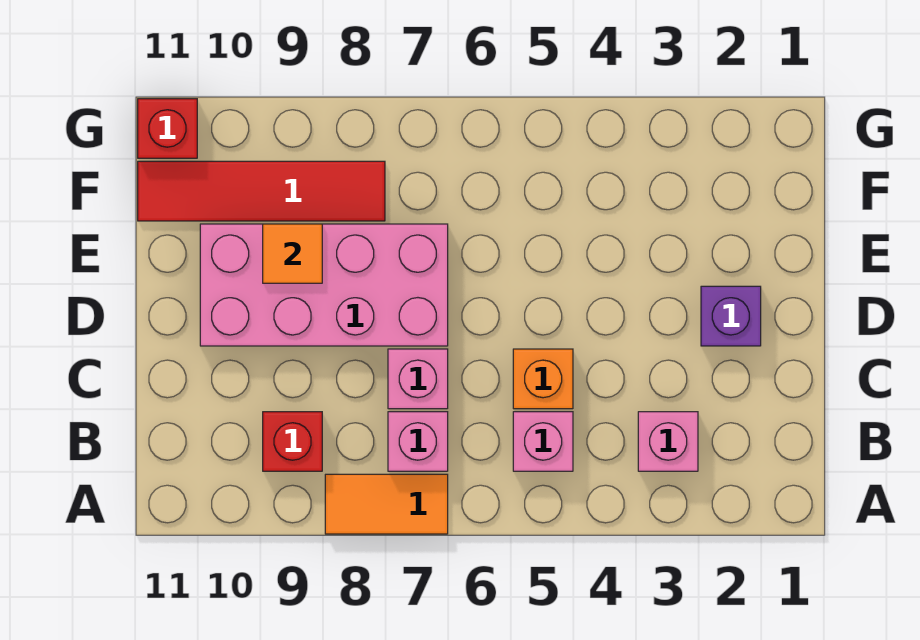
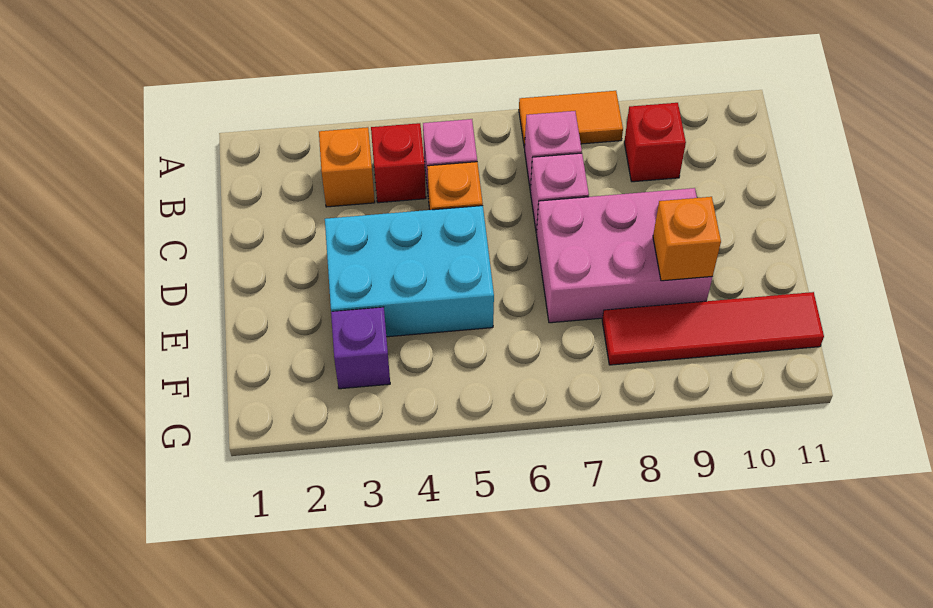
pink brick B3 level 1 -> orange brick B3 level 1
purple brick D2 level 1 -> purple brick F3 level 1
none -> cyan brick D3:E5 level 1
pink brick D7:E10 level 1 -> pink brick D7:E9 level 1
orange tile E9 level 2 -> orange brick E9 level 2
red brick G11 level 1 -> red brick B4 level 1

